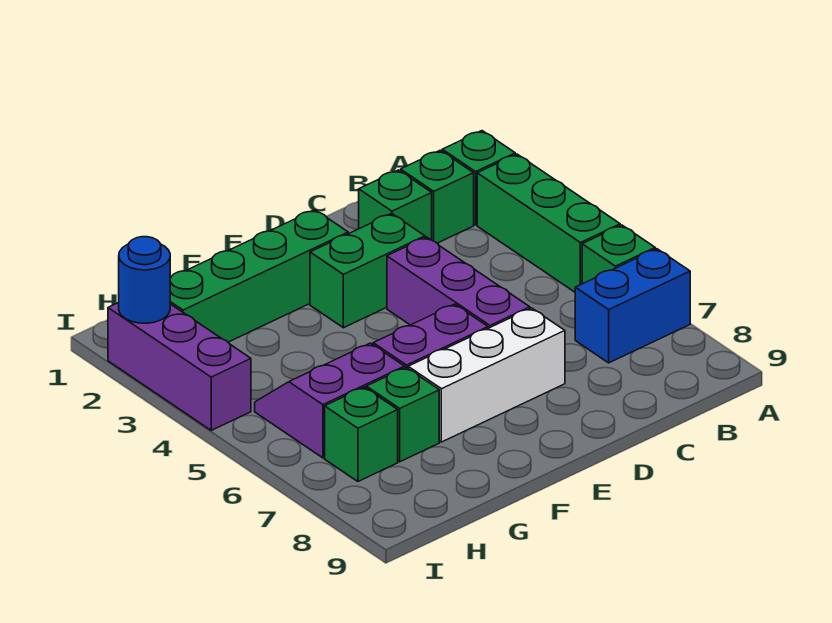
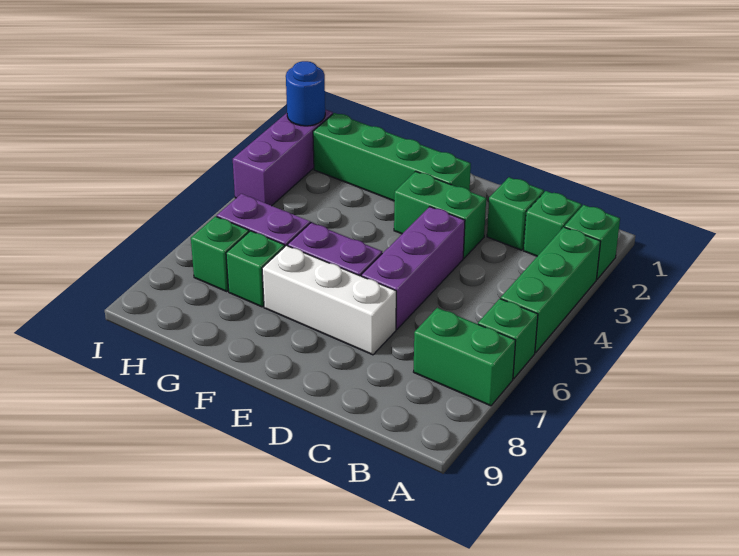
blue brick A7:B7 level 1 -> green brick A7:B7 level 1

